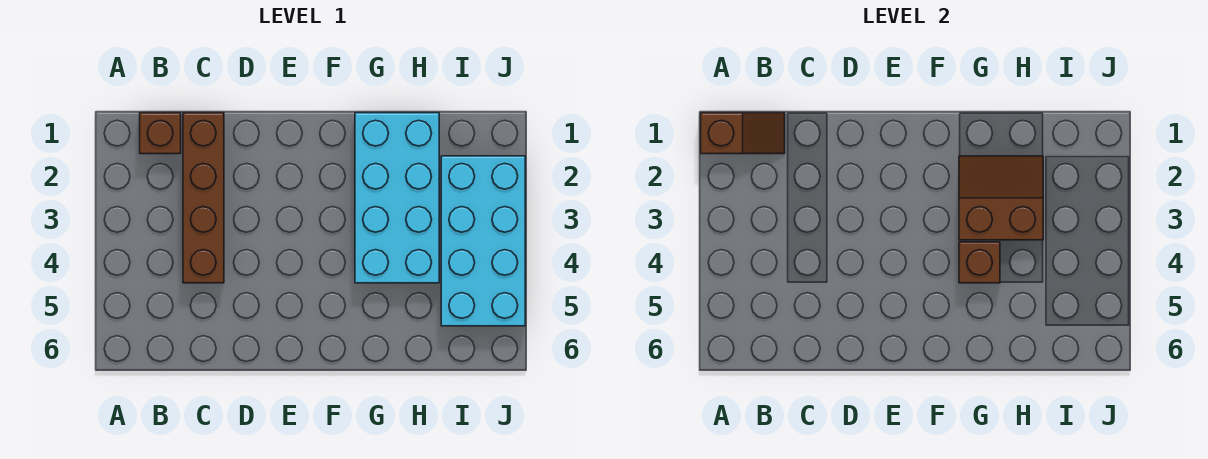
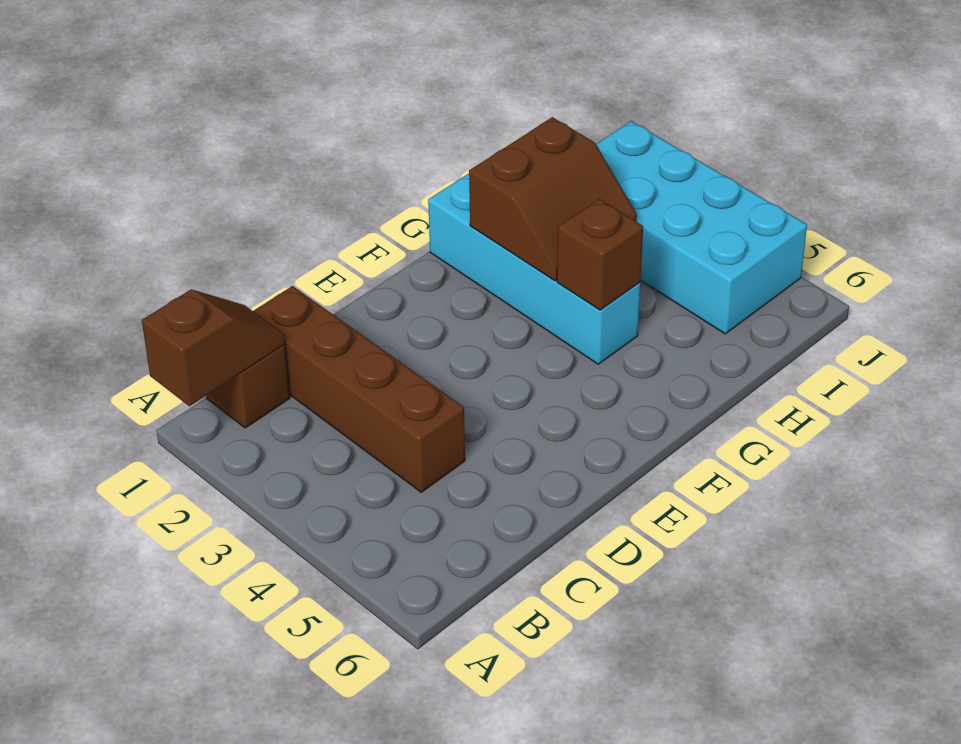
cyan brick G1:H4 level 1 -> cyan brick G1:G4 level 1
brown slope G2:H3 level 2 top 3 -> brown slope G2:H3 level 2 top 2

